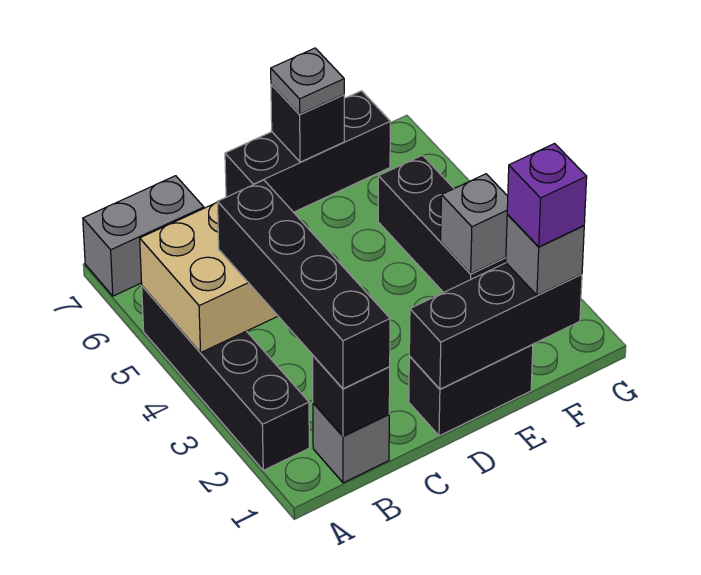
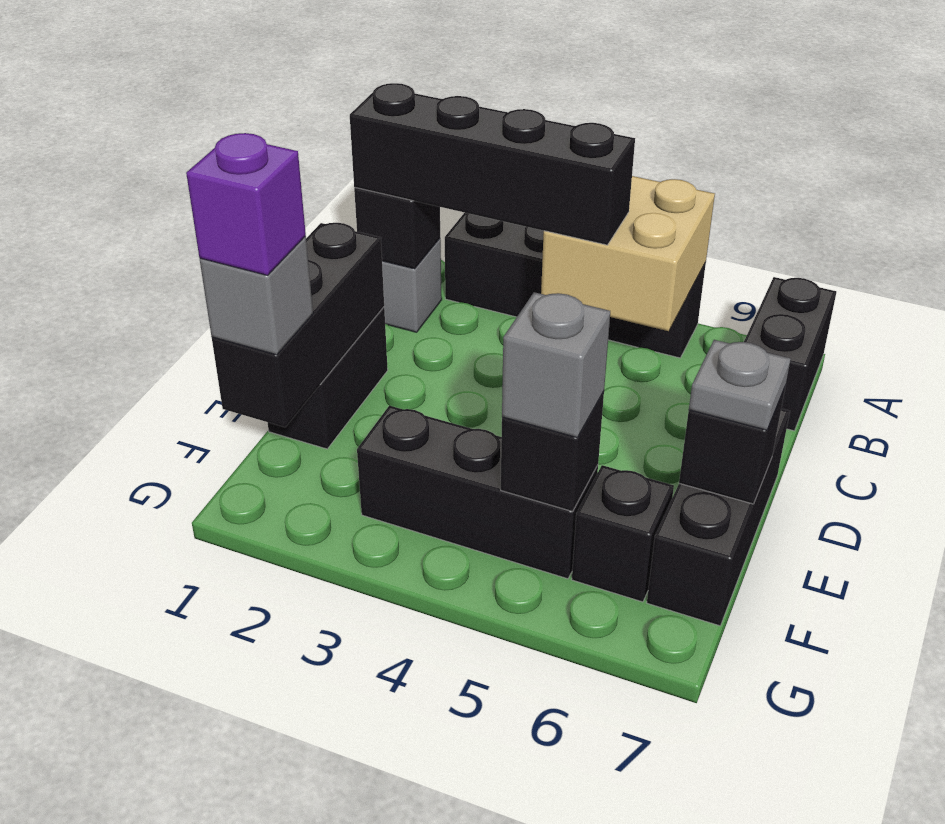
grey brick A7:B7 level 1 -> black brick A7:B7 level 1
grey brick F3 level 2 -> grey brick F5 level 3
none -> black brick F5 level 2
none -> black brick F6 level 1

